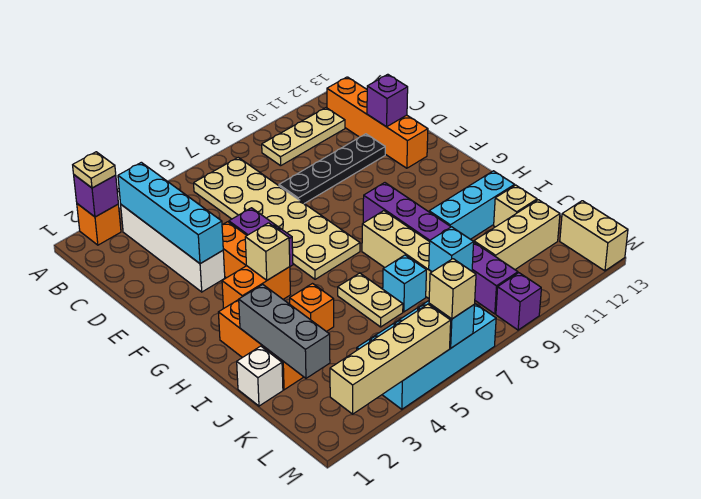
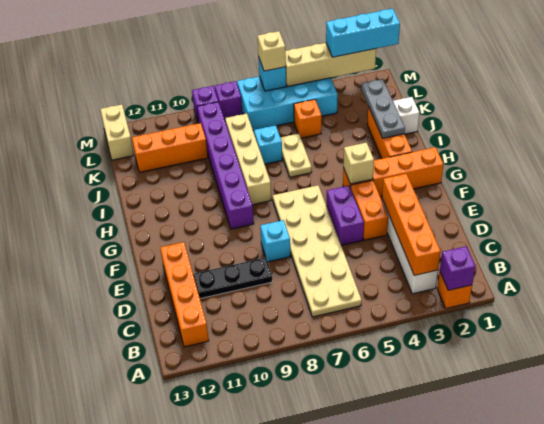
tan plate A2 level 3 -> none
cyan brick B3:E3 level 2 -> orange brick B3:E3 level 2
tan plate B9:B11 level 1 -> none
black plate D8:D11 level 1 -> black plate D9:D11 level 1
purple brick D12 level 2 -> purple brick M8 level 1
orange brick G3:G4 level 1 -> orange brick G1:G4 level 1
grey brick I2:K2 level 2 -> grey plate I2:K2 level 2
orange brick I4 level 1 -> orange brick K5 level 1
cyan brick I10:I12 level 1 -> cyan brick M1:M3 level 3
tan brick J12 level 1 -> none
cyan brick K8 level 2 -> cyan brick E8 level 1
tan brick K10:K12 level 1 -> orange brick K10:K12 level 1

